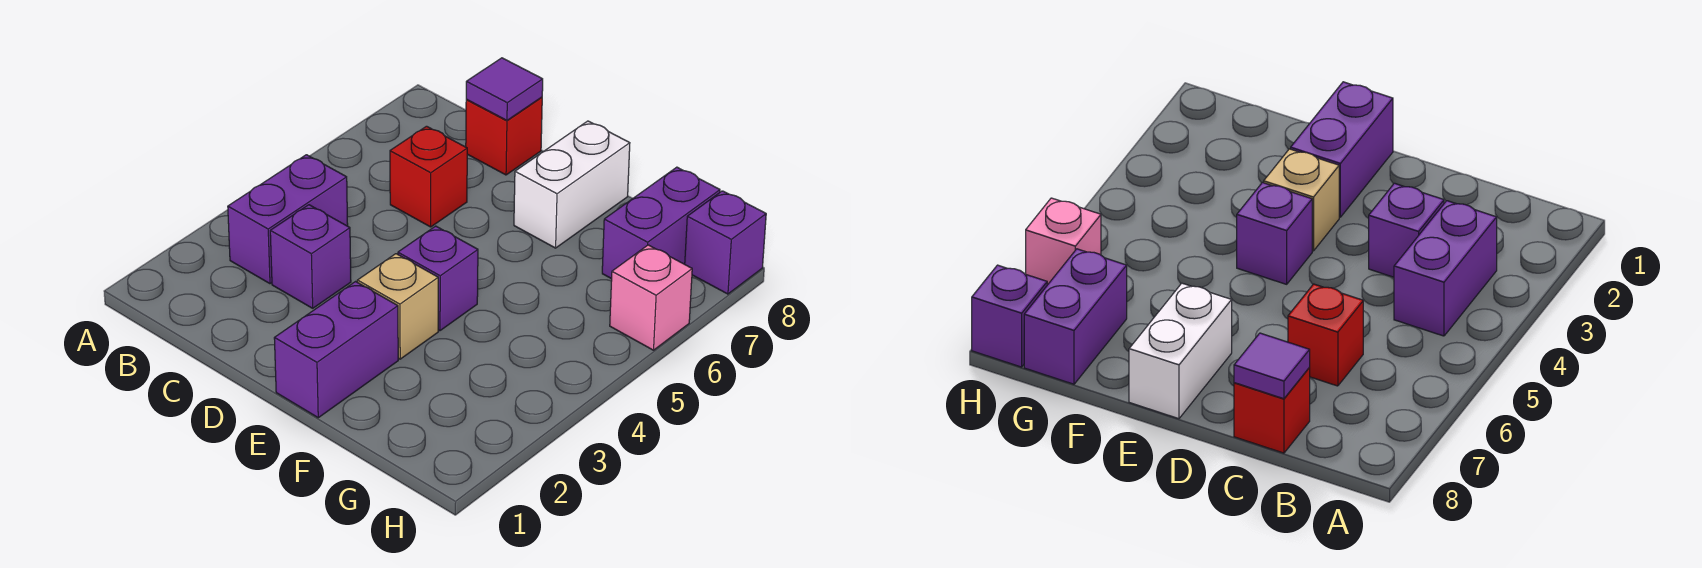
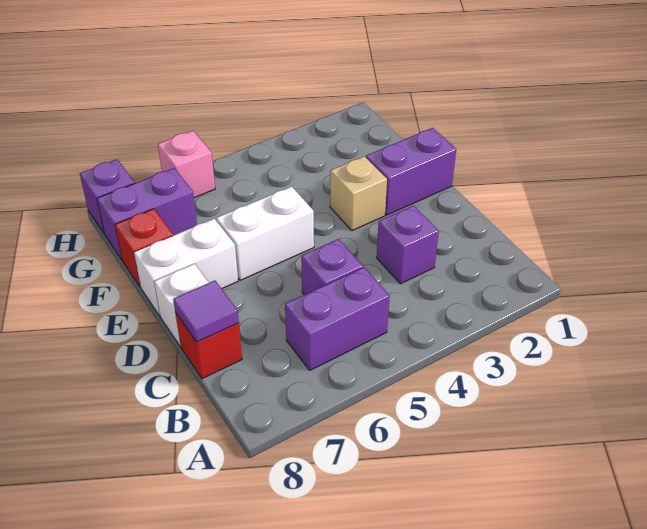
purple brick B3:B4 level 1 -> purple brick B5:B6 level 1
red brick C6 level 1 -> red brick F8 level 1
none -> white brick D8 level 1
purple brick E4 level 1 -> purple brick C5 level 1
none -> white brick E5:E6 level 1

